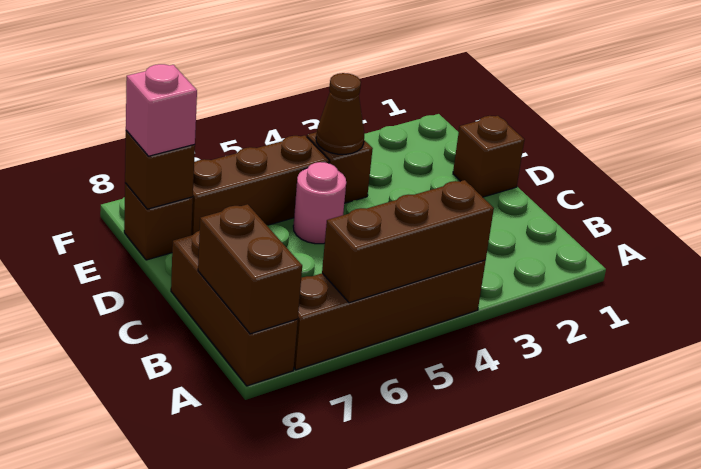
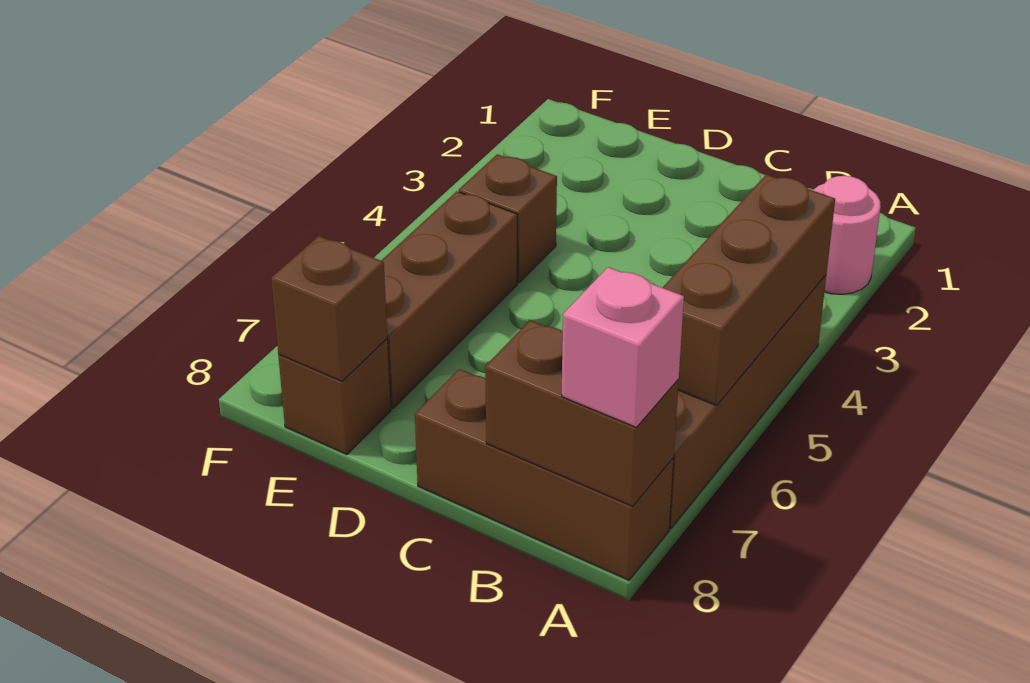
brown brick D1 level 1 -> none
pink round brick D5 level 1 -> pink round brick A2 level 1
brown cone E4 level 2 -> none
pink brick E8 level 3 -> pink brick A8 level 3

